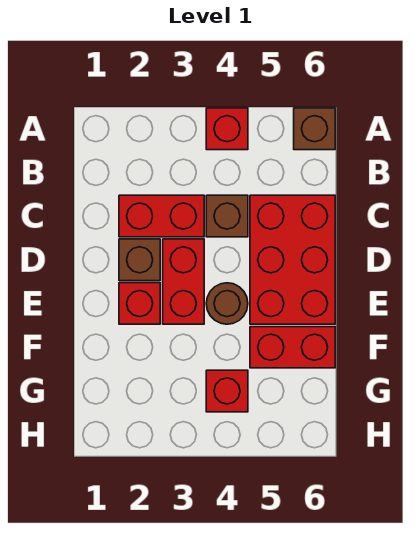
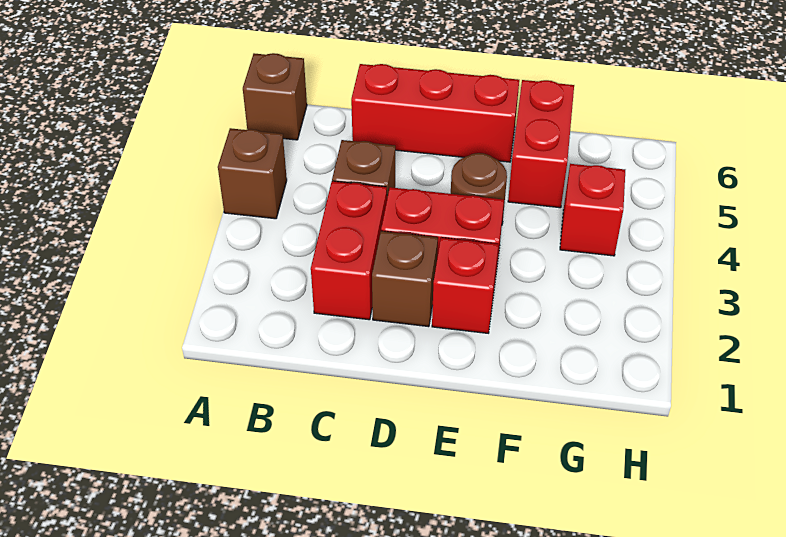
red brick A4 level 1 -> brown brick A4 level 1
red brick C5:E6 level 1 -> red brick C6:E6 level 1

